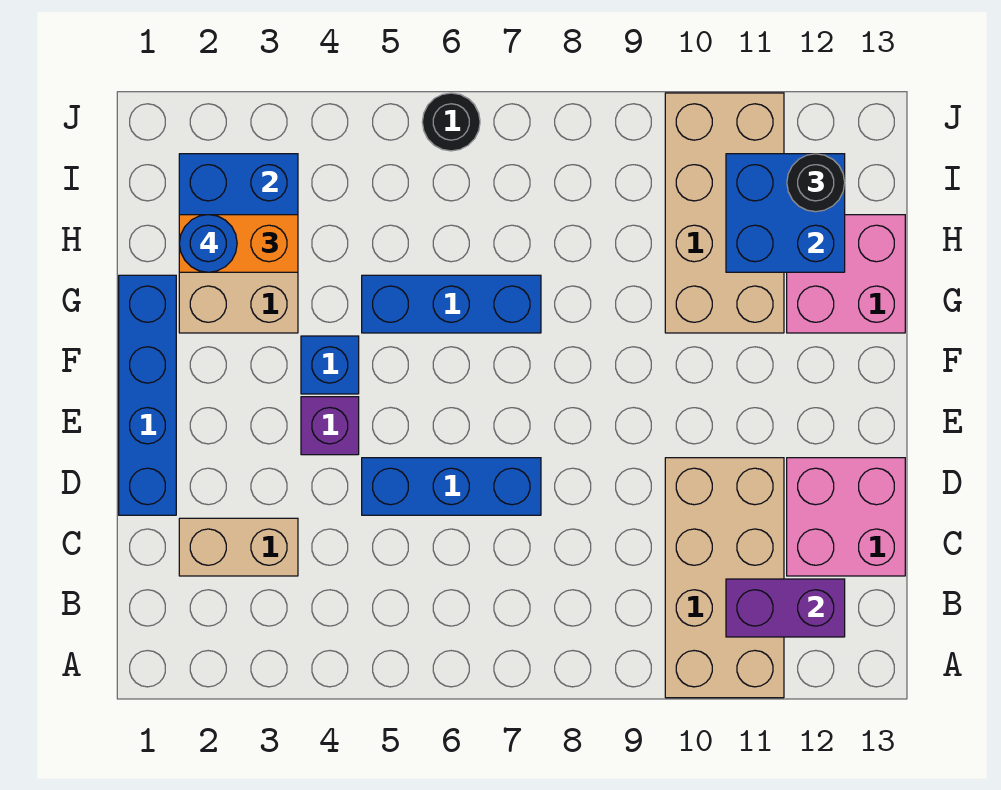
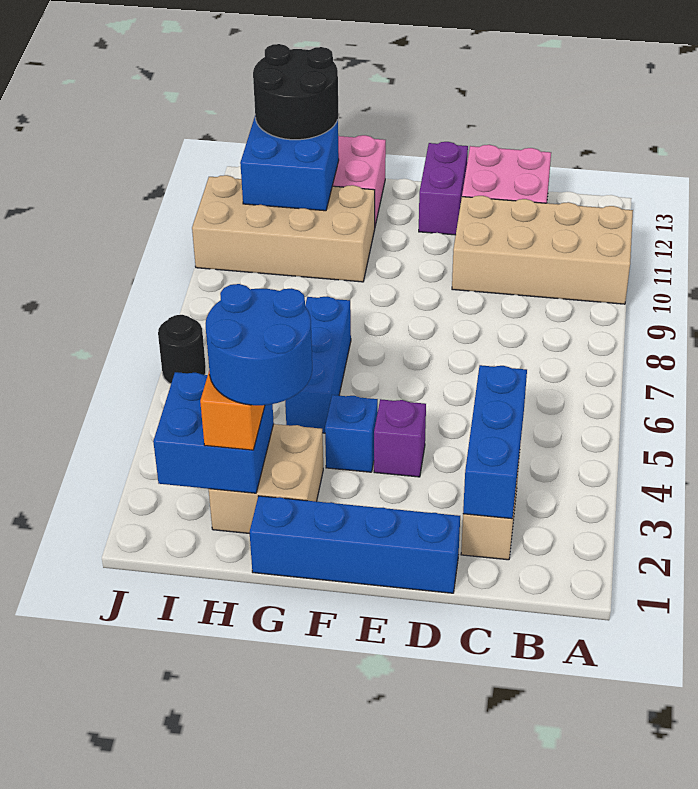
purple brick B11:B12 level 2 -> purple brick E12:E13 level 1
blue brick D5:D7 level 1 -> blue brick C2:C4 level 2
blue round brick H2 level 4 -> blue round brick G2:H3 level 4
black round brick I12 level 3 -> black round brick H12:I13 level 3

